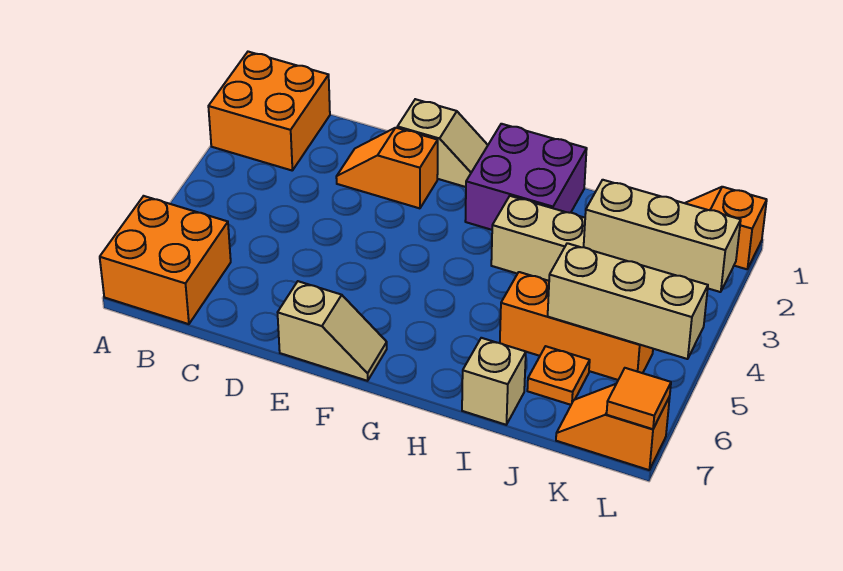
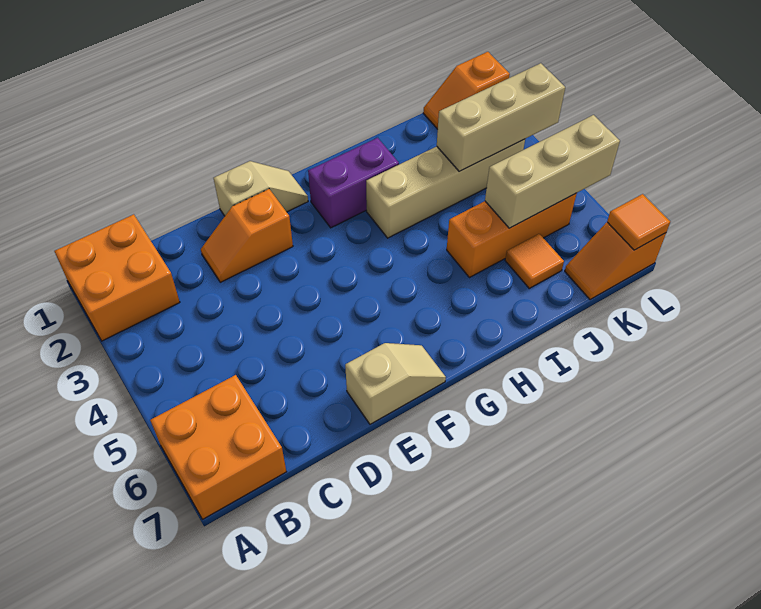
purple brick G1:H2 level 1 -> purple brick G2:H2 level 1
tan brick I7 level 1 -> none
orange plate J6 level 1 -> orange tile J6 level 1

